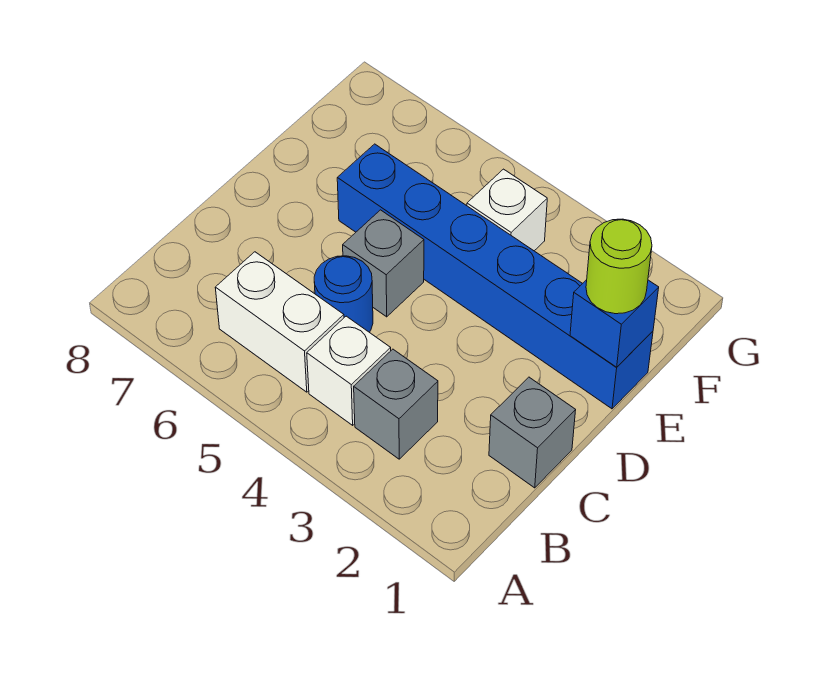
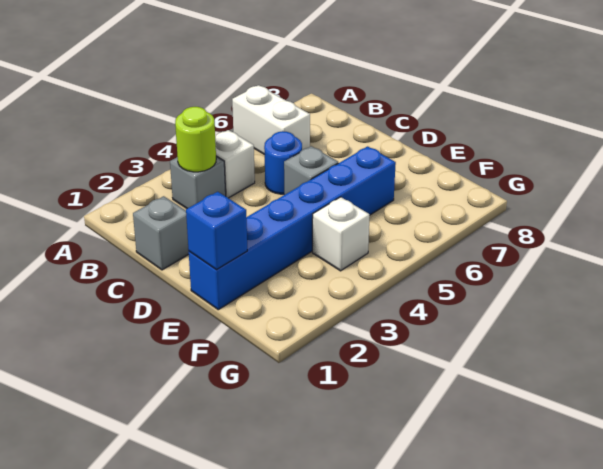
white brick B5:B6 level 1 -> white brick A6:B6 level 1
lime round brick E1 level 3 -> lime round brick B3 level 2

